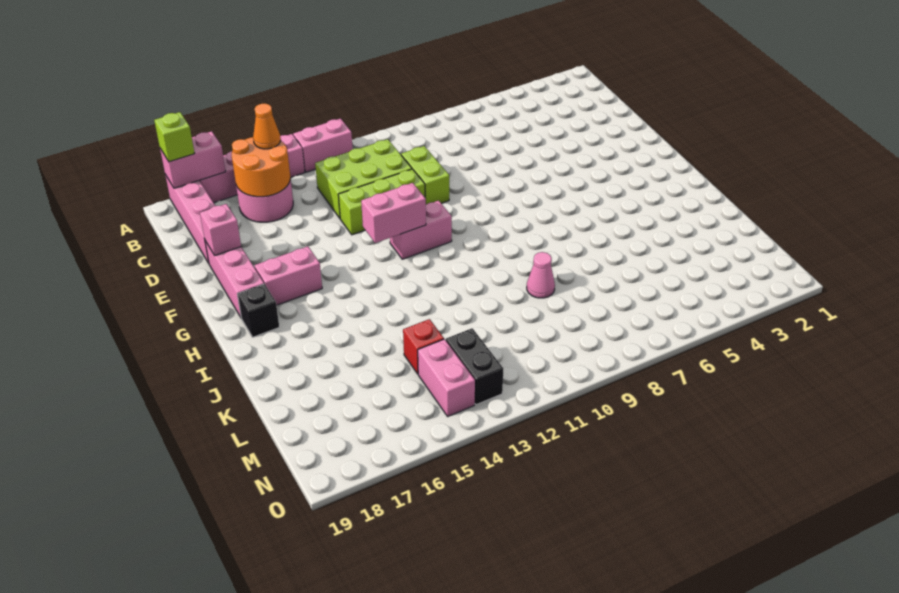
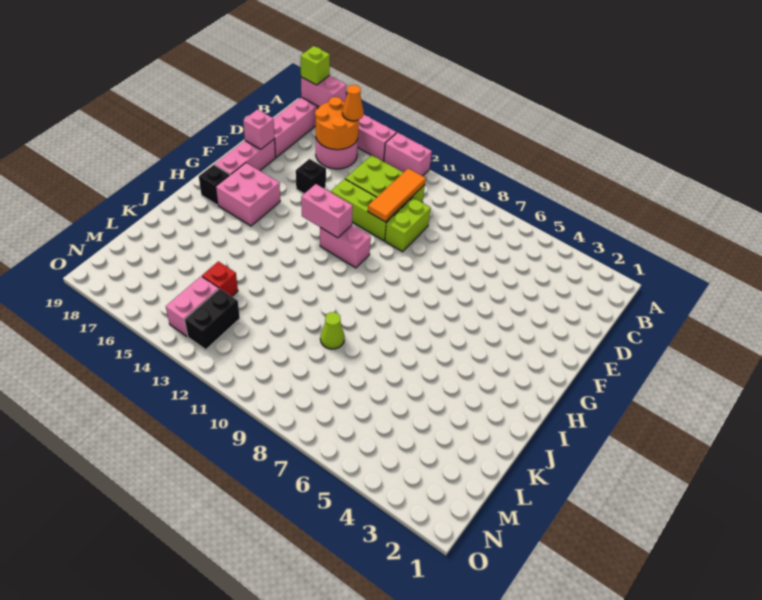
none -> orange tile C11:E11 level 2
none -> black brick E15 level 1
pink brick G16:G17 level 1 -> pink brick G16:H17 level 1
pink cone K9 level 1 -> lime cone K9 level 1

